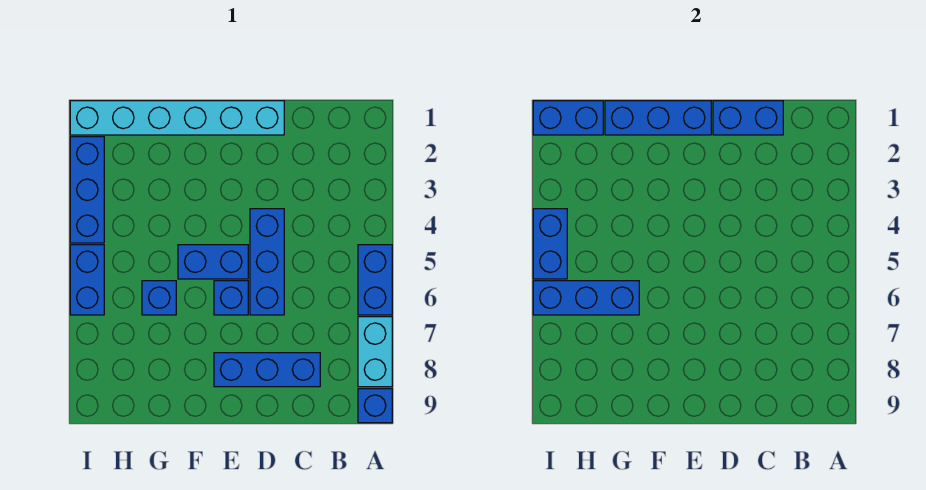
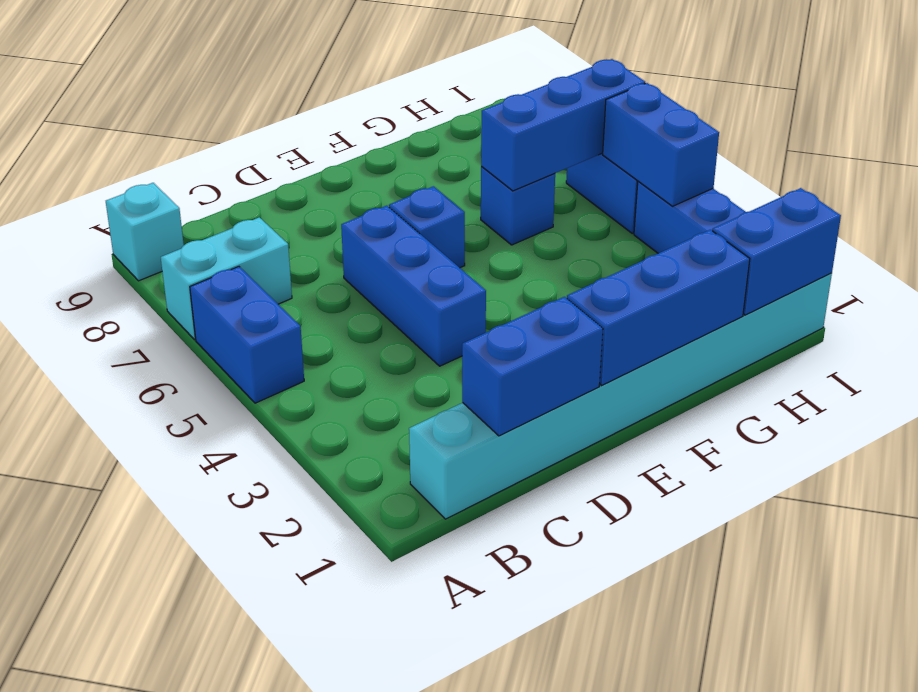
cyan brick A7:A8 level 1 -> cyan brick A7:B7 level 1
blue brick A9 level 1 -> cyan brick A9 level 1
blue brick C8:E8 level 1 -> none
cyan brick D1:I1 level 1 -> cyan brick B1:I1 level 1
blue brick E5:F5 level 1 -> none

